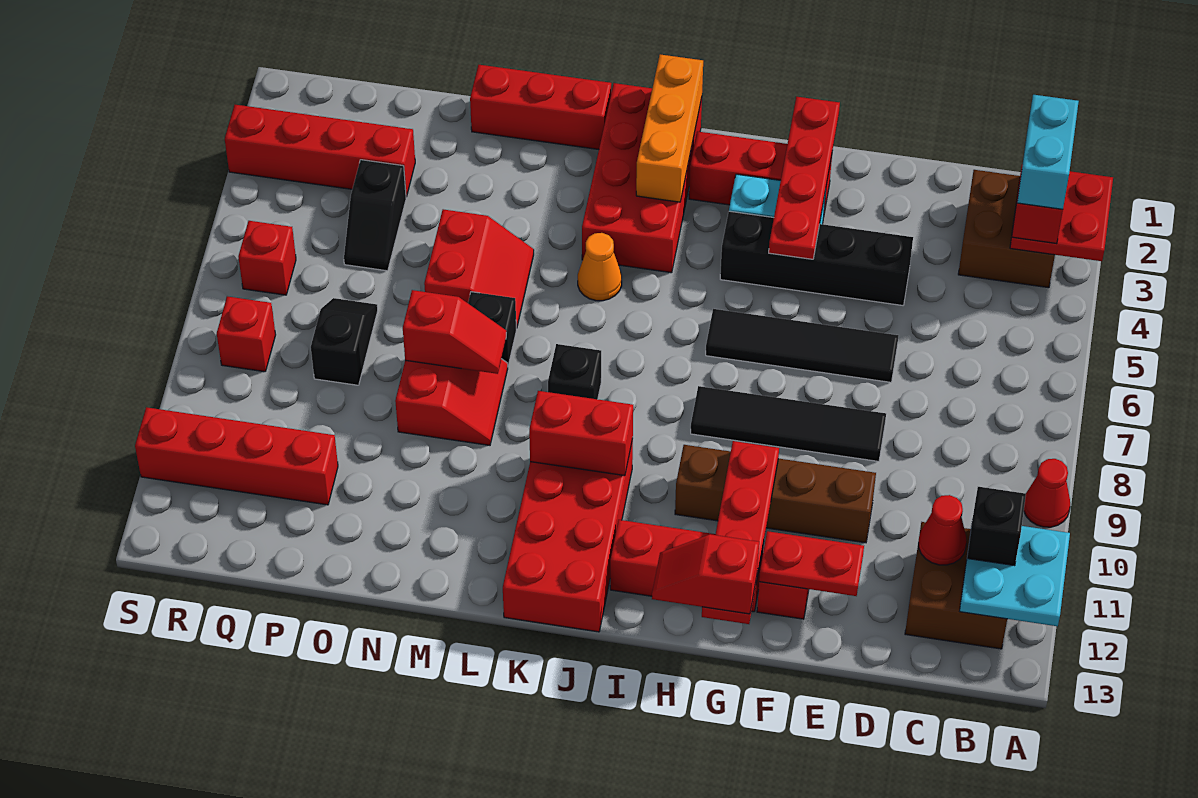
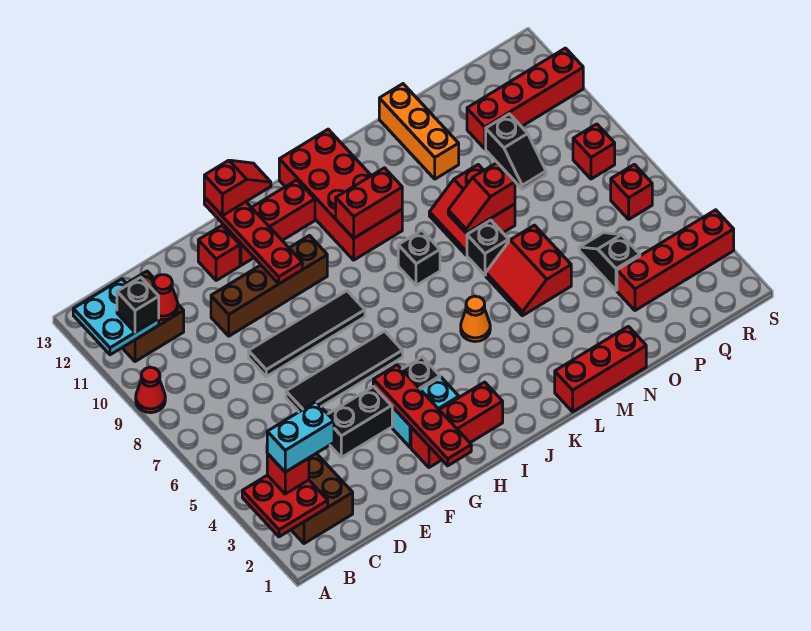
cyan brick B2:B3 level 4 -> cyan brick B3:C3 level 4
red plate E12:F12 level 2 -> none
red brick J1:K4 level 1 -> none
orange brick J1:J3 level 2 -> orange brick N11:N13 level 1
black slope P7:P8 level 1 top 8 -> black slope P9:P10 level 1 top 10

